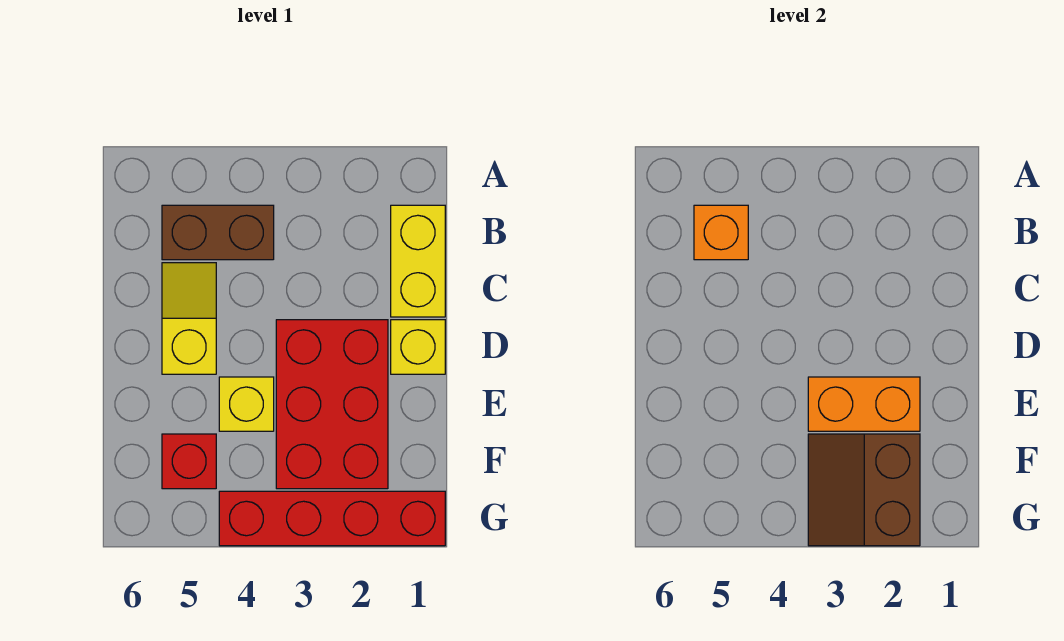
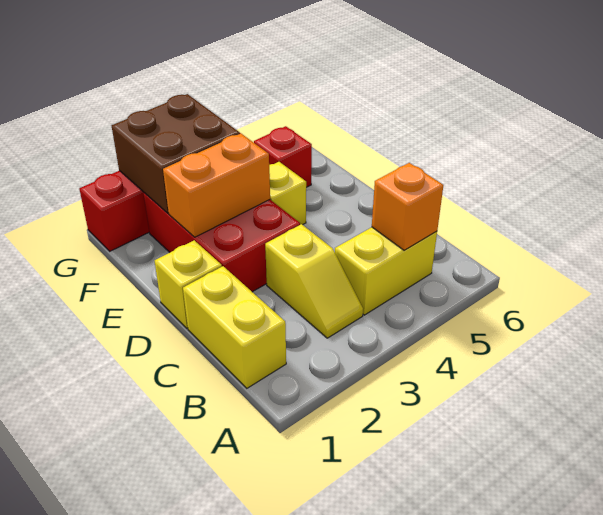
brown brick B4:B5 level 1 -> yellow brick B4:B5 level 1
yellow slope C5:D5 level 1 top D -> yellow slope B3:C3 level 1 top C
brown slope F2:G3 level 2 top 2 -> brown brick F2:G3 level 2

